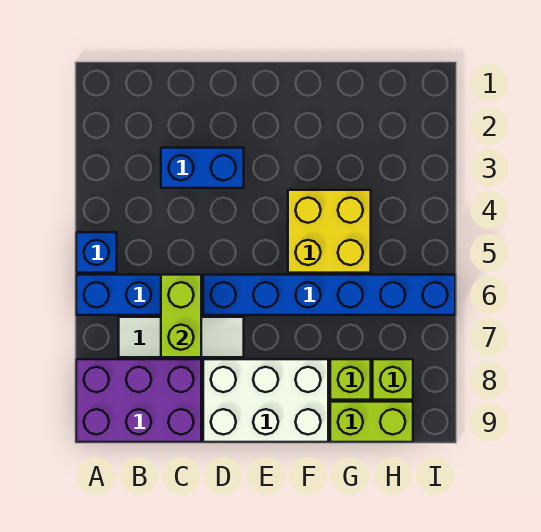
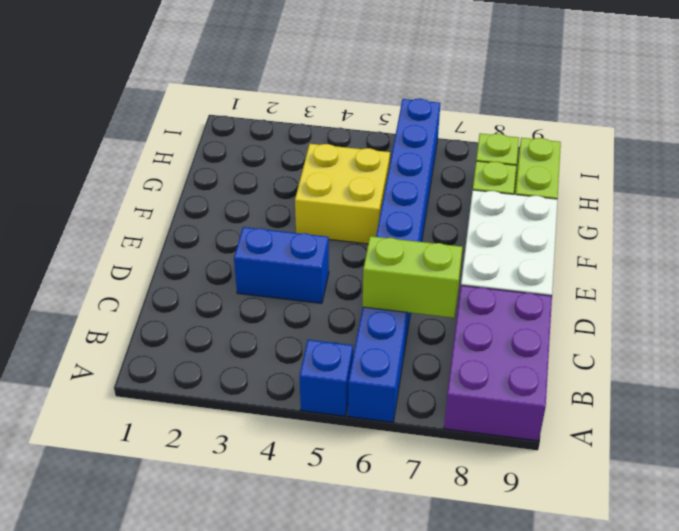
white tile B7:D7 level 1 -> none
blue brick C3:D3 level 1 -> blue brick D3:D4 level 1

